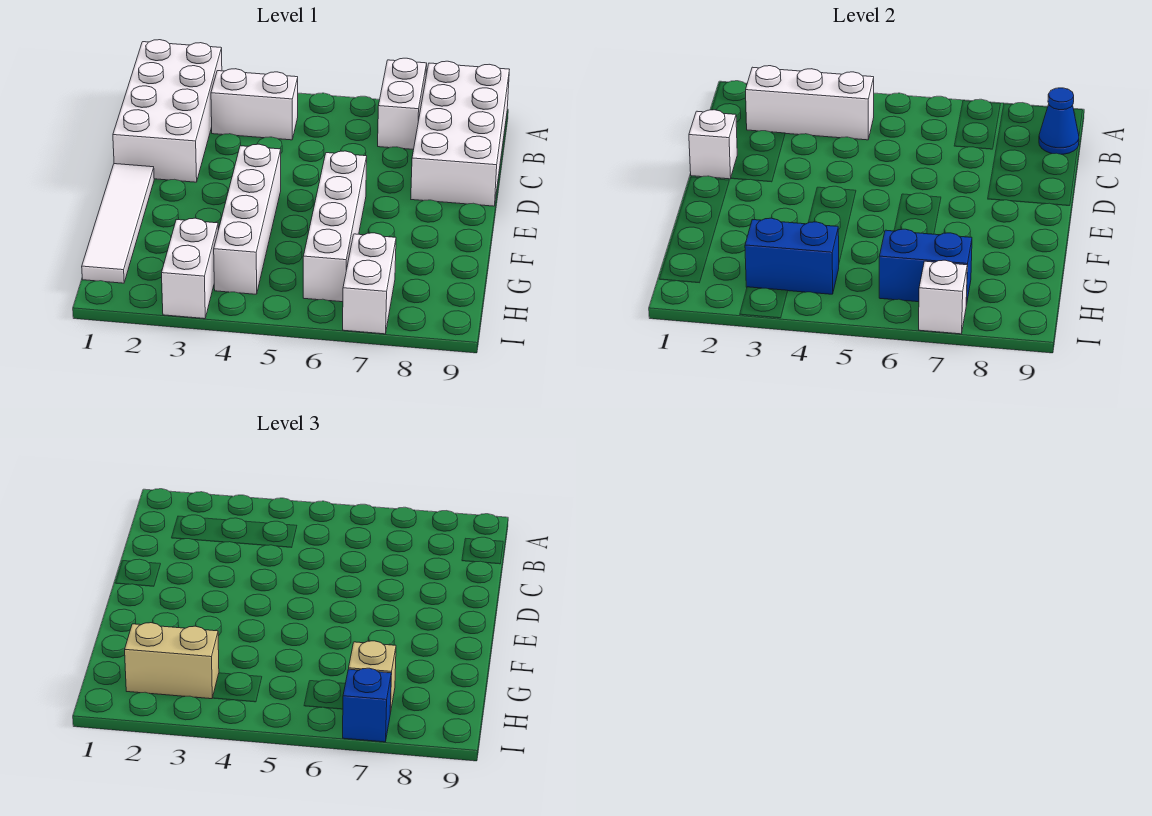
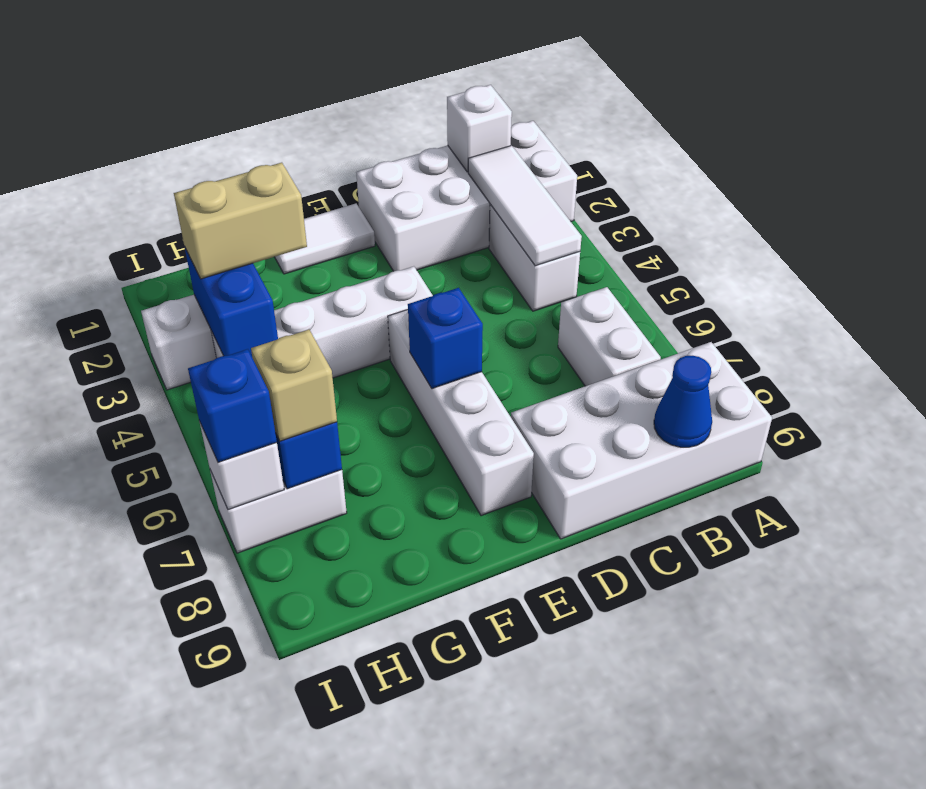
white brick A7:B7 level 1 -> white brick B6:B7 level 1
white brick B2:B4 level 2 -> white tile B2:B4 level 2
white brick D1 level 2 -> white brick B1 level 2
white tile E1:H1 level 1 -> white tile E1:F1 level 1
white brick E6:H6 level 1 -> white brick E5:E8 level 1
none -> blue brick E6 level 2
tan brick H2:H3 level 3 -> tan brick G3:H3 level 3

